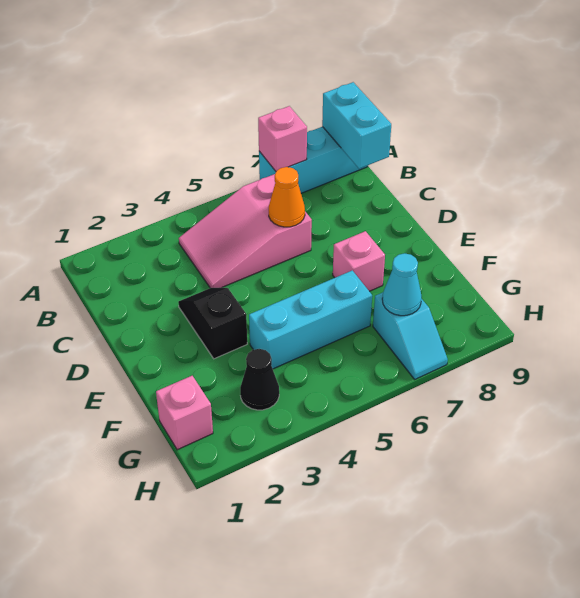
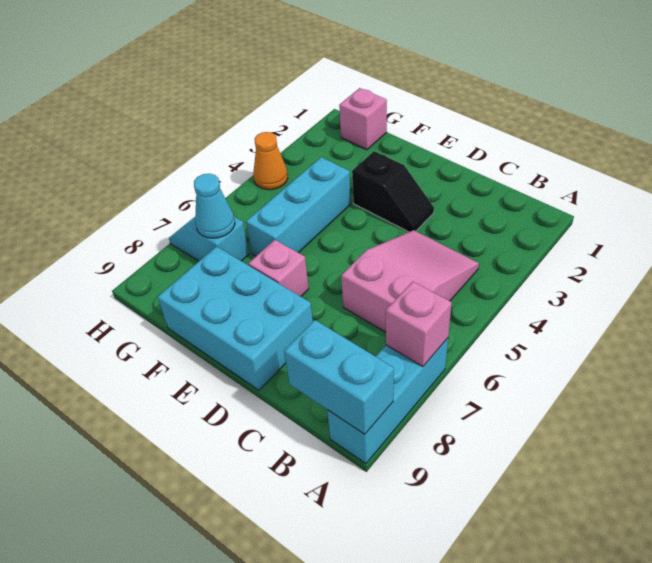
orange cone C6 level 2 -> orange cone H4 level 1
none -> cyan brick D8:F9 level 1
black cone G3 level 1 -> none

